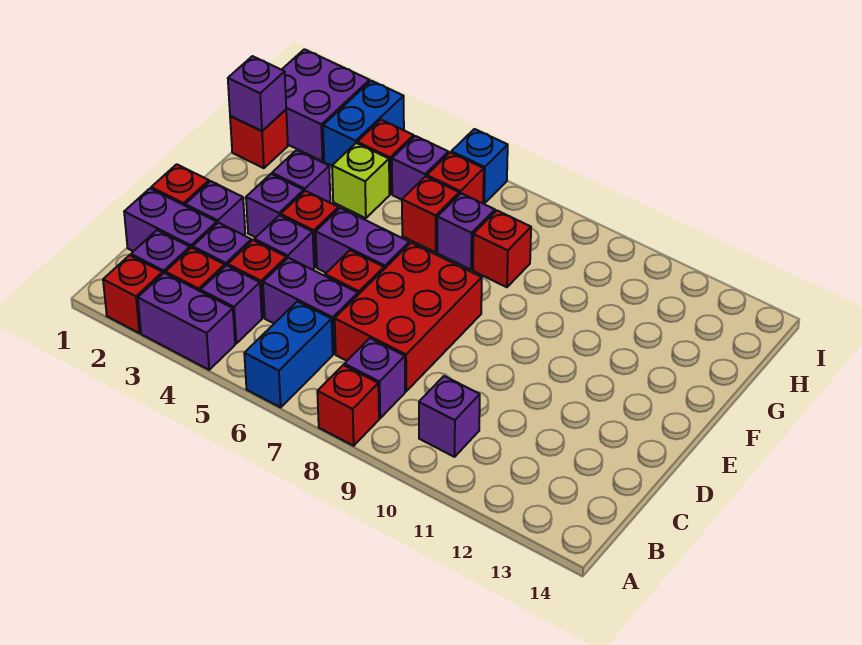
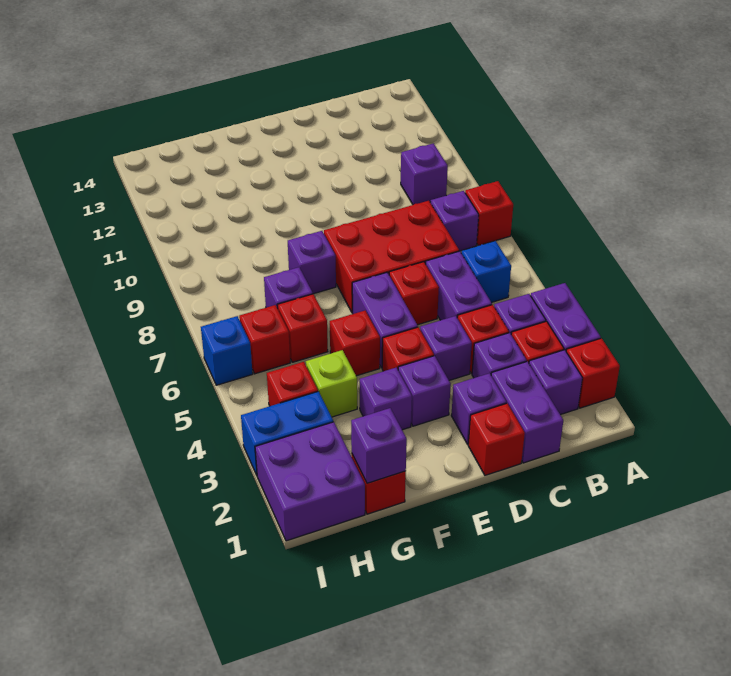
blue brick A6:B6 level 1 -> blue brick B6 level 1
red brick G8 level 1 -> red brick F5 level 1
purple brick H5 level 1 -> purple brick F8 level 1

